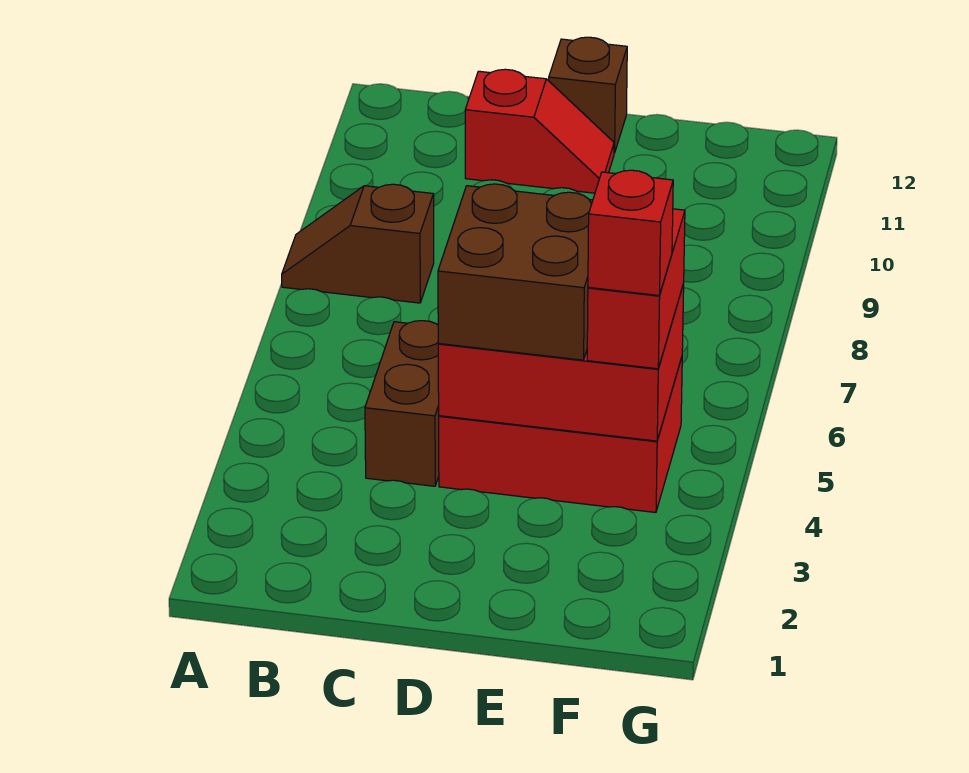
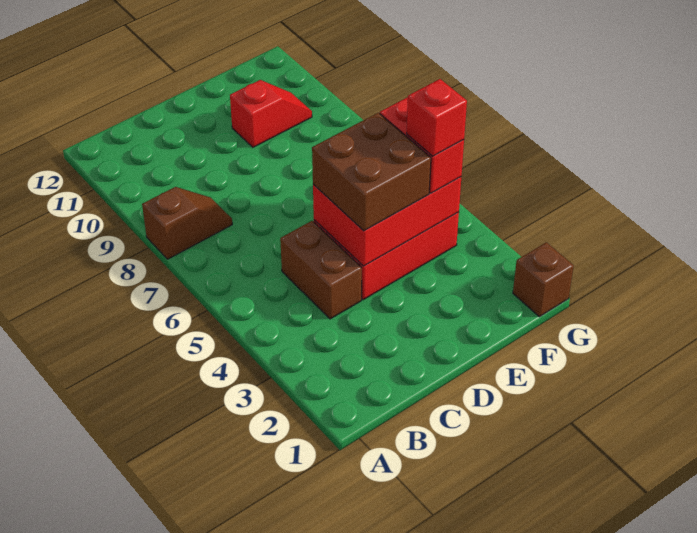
brown slope A8:B8 level 1 top B -> brown slope A8:B8 level 1 top A
red slope C11:D11 level 1 top C -> red slope E10:F10 level 1 top E
brown brick D12 level 1 -> brown brick G1 level 1

